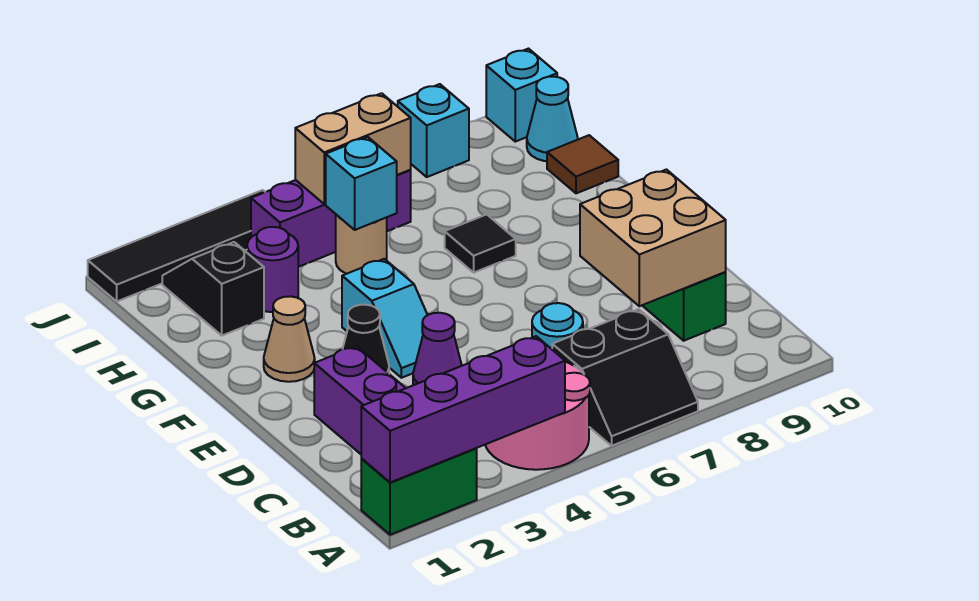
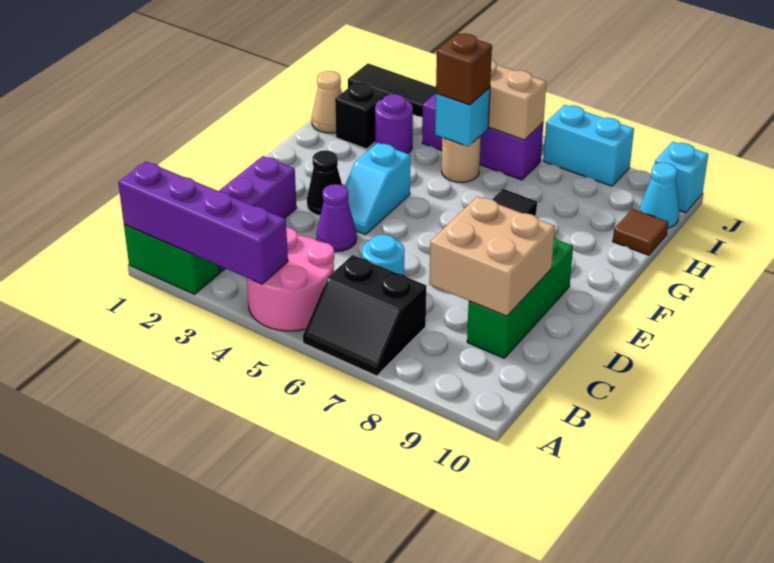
tan cone F2 level 1 -> tan cone H1 level 1
none -> brown brick H5 level 3
cyan brick J8 level 1 -> cyan brick J7:J8 level 1

